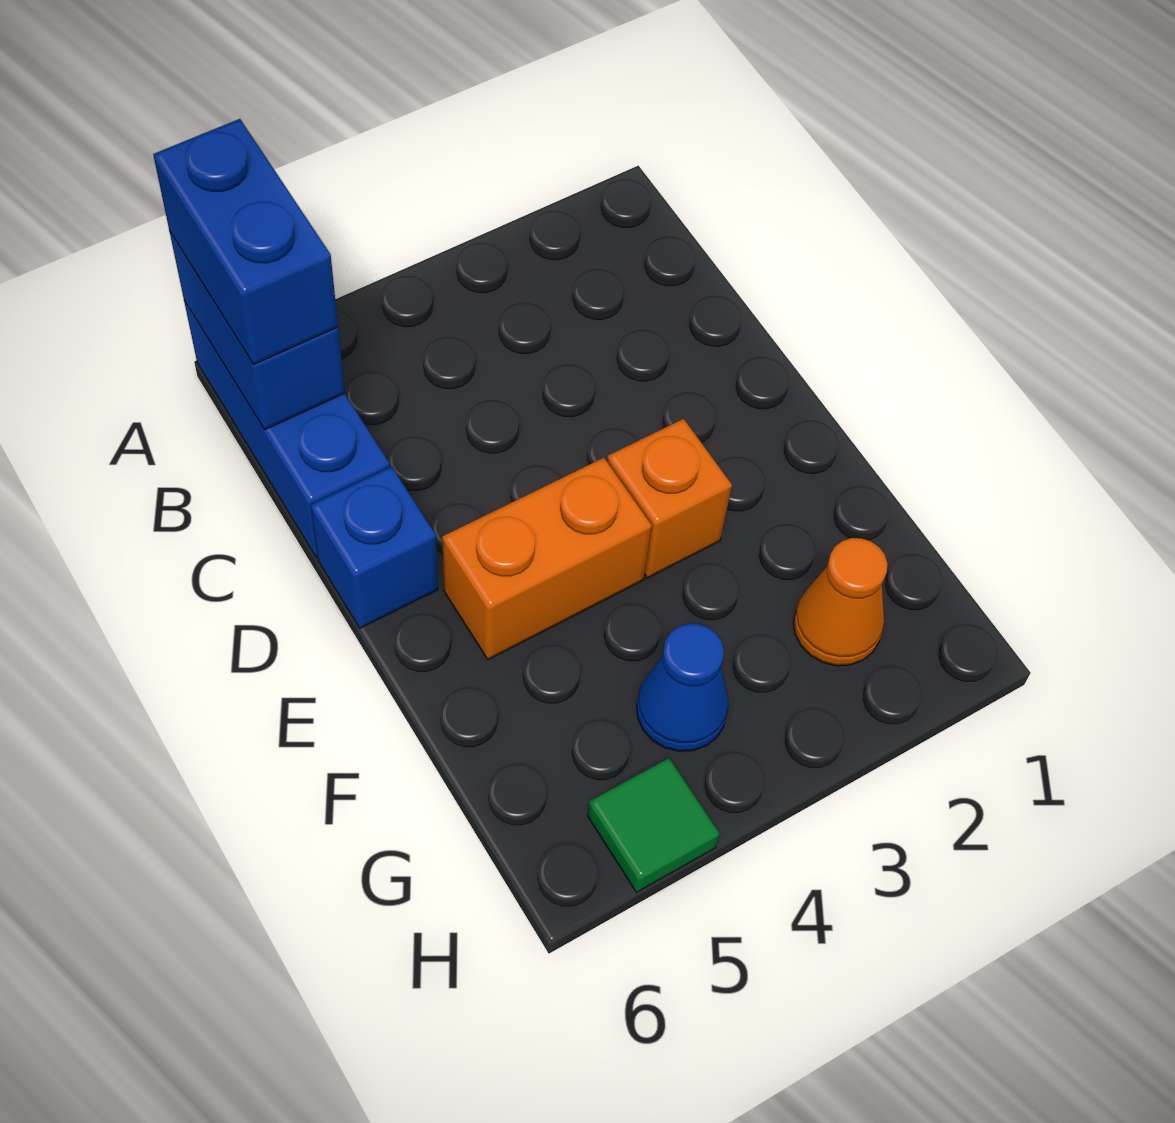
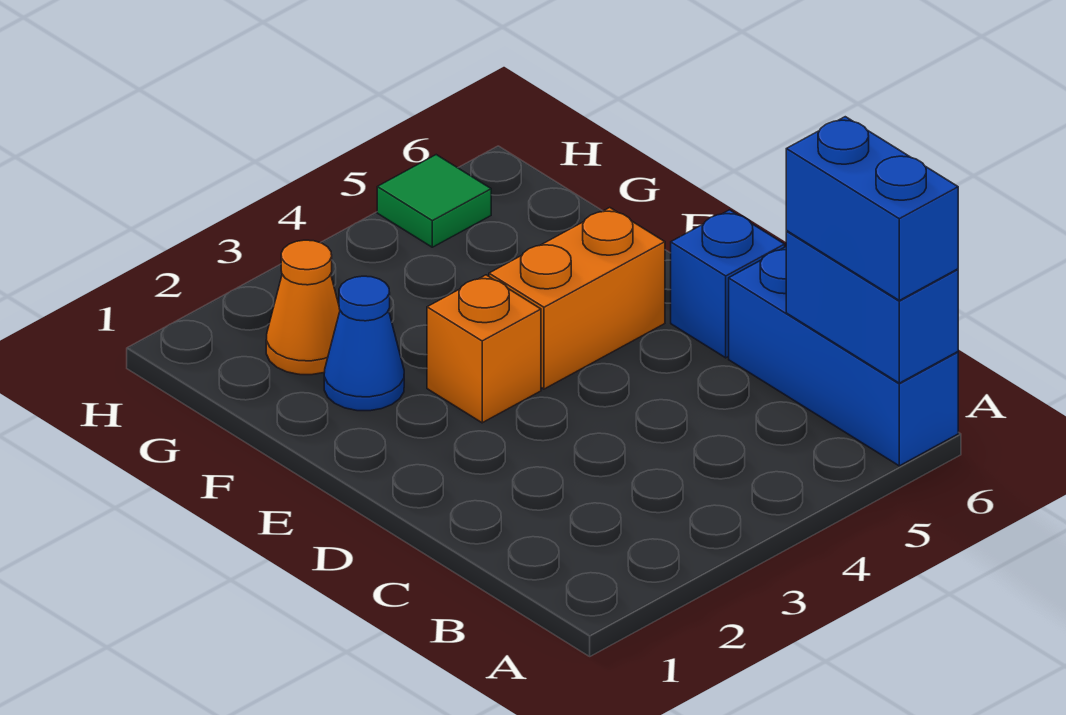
blue cone G4 level 1 -> blue cone F2 level 1

